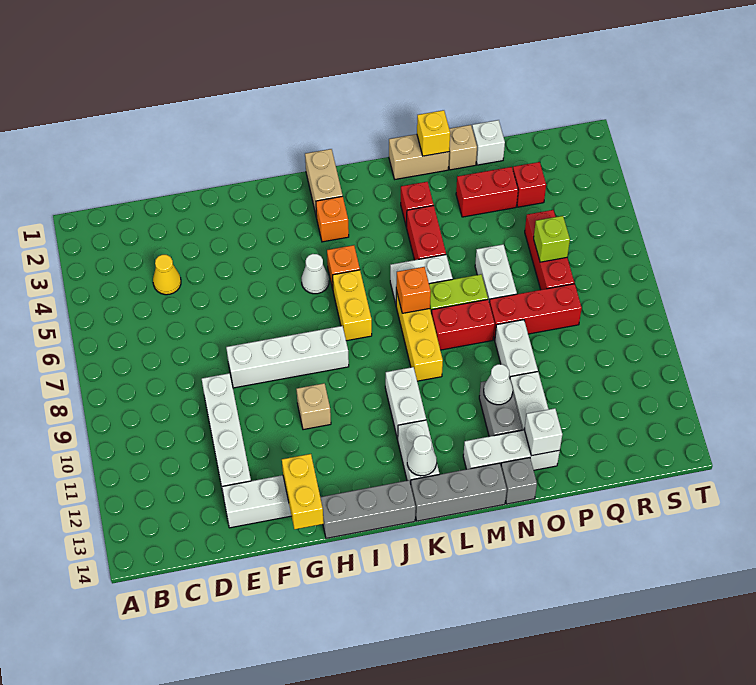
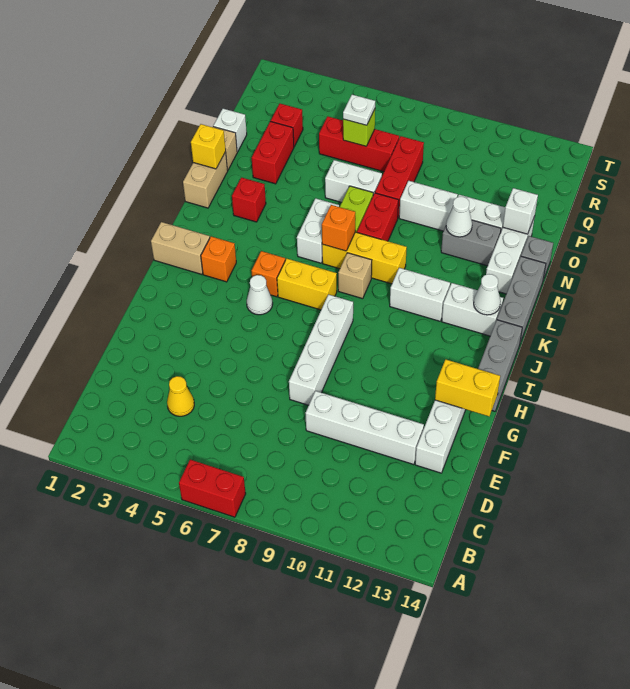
tan brick H10 level 1 -> tan brick K8 level 1
red brick M4:M5 level 1 -> red brick A6:A7 level 1
none -> white plate Q6 level 3

